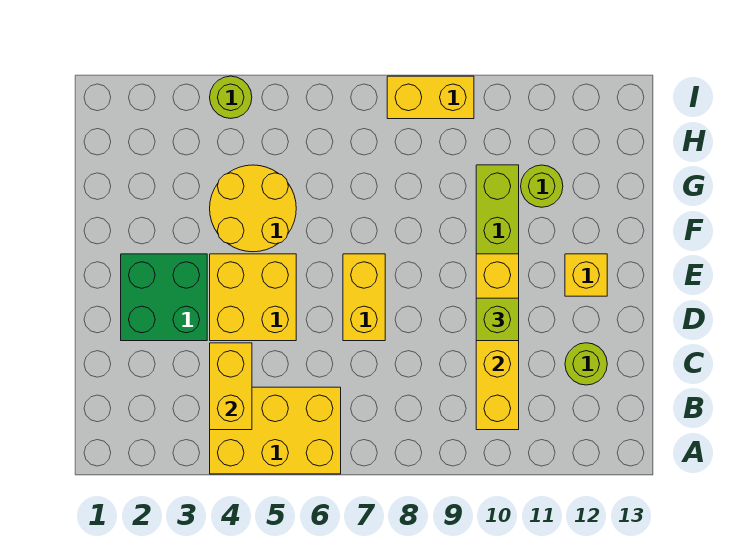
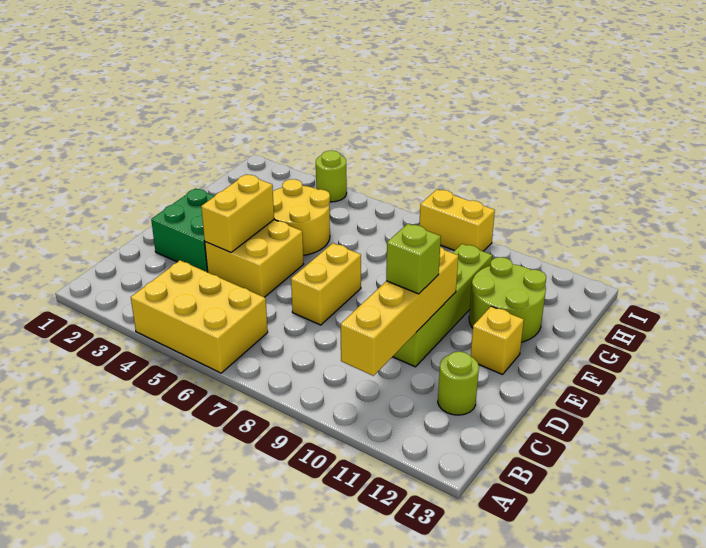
yellow brick B4:C4 level 2 -> yellow brick D4:E4 level 2
lime round brick G11 level 1 -> lime round brick F11:G12 level 1

